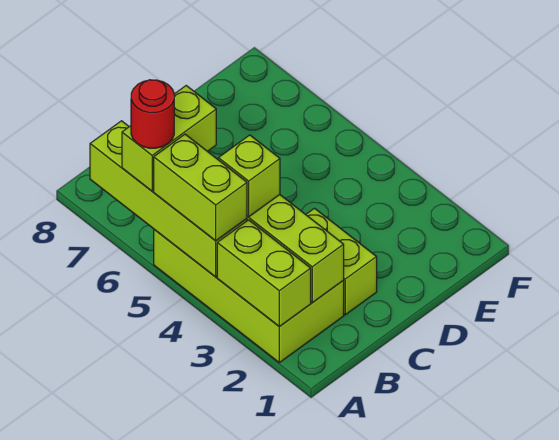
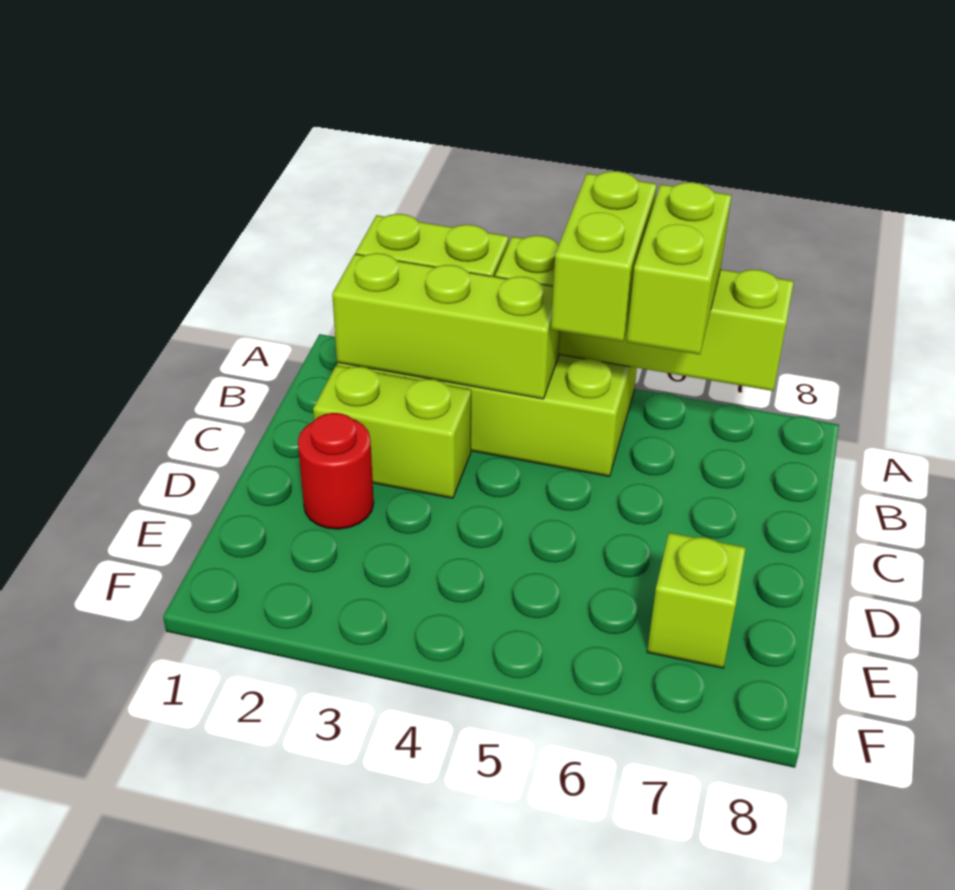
lime brick A4:A5 level 3 -> lime brick A5:B5 level 3
red round brick A6 level 4 -> red round brick D2 level 1
lime brick B4 level 3 -> lime brick E7 level 1

